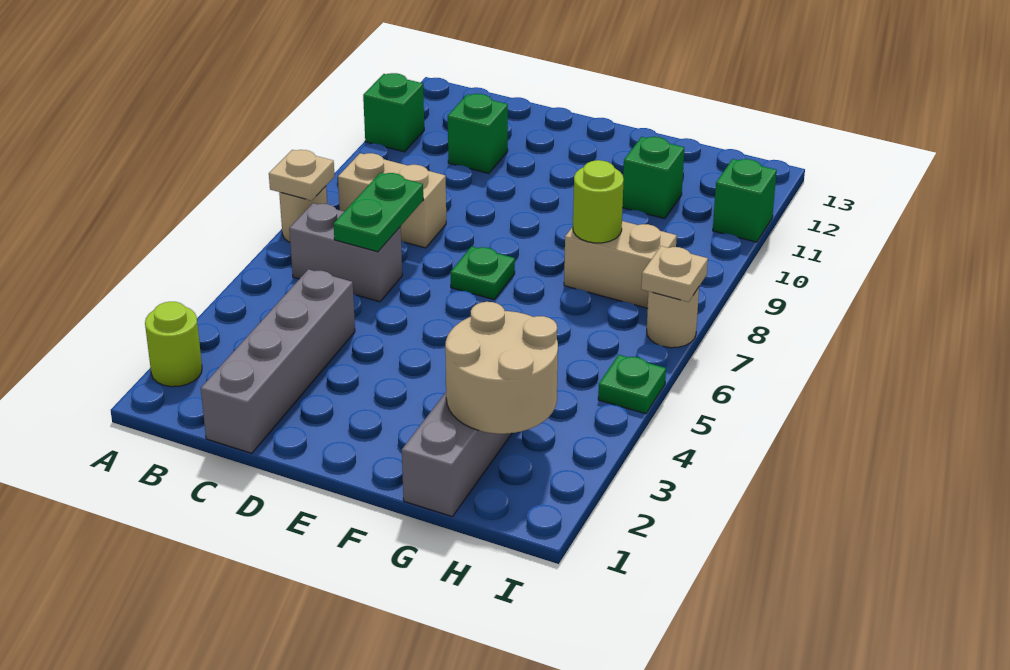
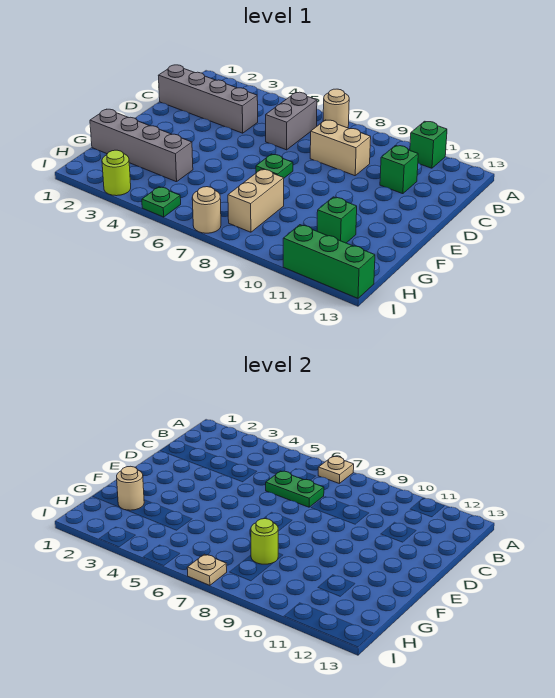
lime round brick A2 level 1 -> lime round brick I3 level 1
tan brick B8:C8 level 1 -> tan brick C8:C9 level 1
tan round brick G2:H3 level 2 -> tan round brick G2 level 2
green brick I11 level 1 -> green brick I11:I13 level 1

